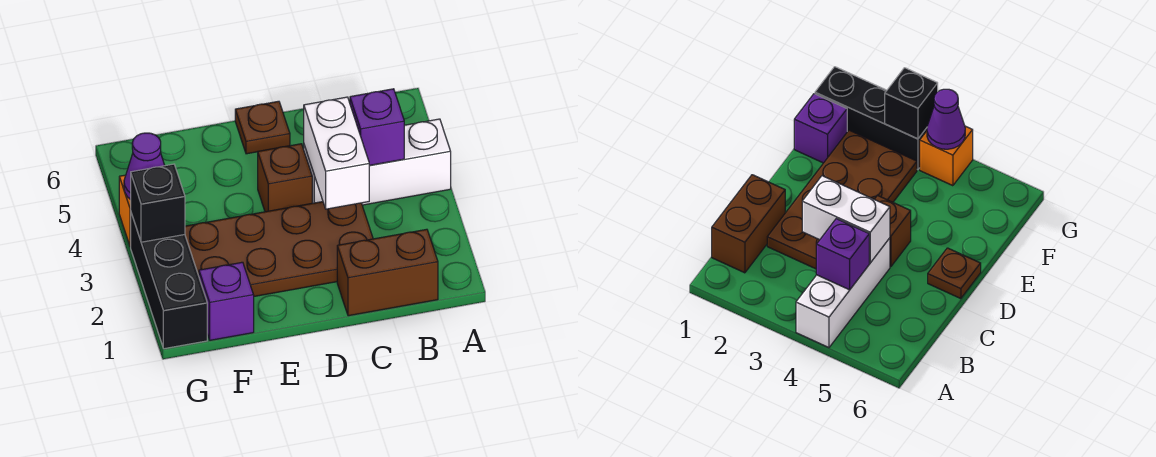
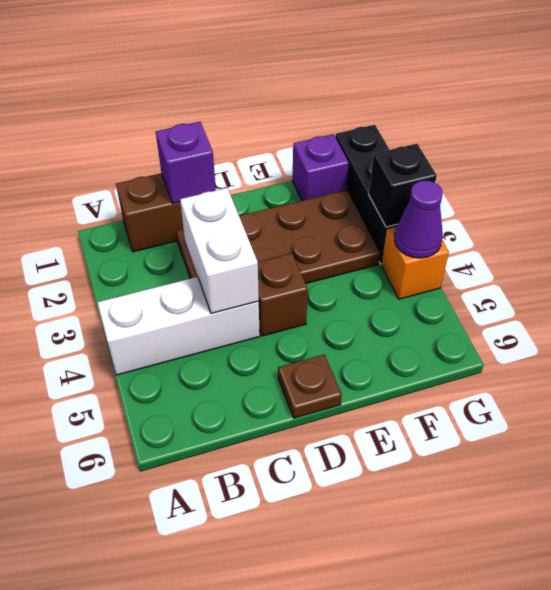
purple brick B4 level 2 -> purple brick C1 level 2

